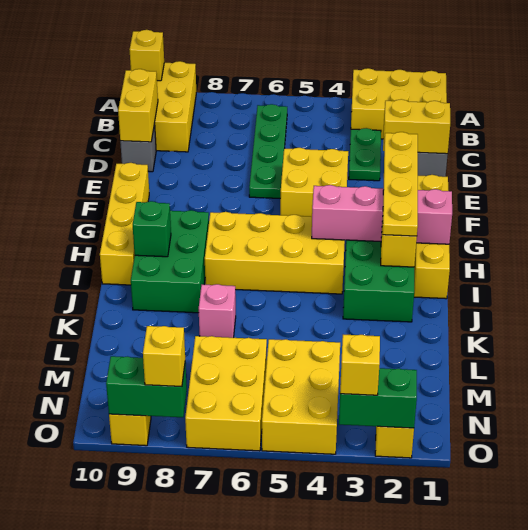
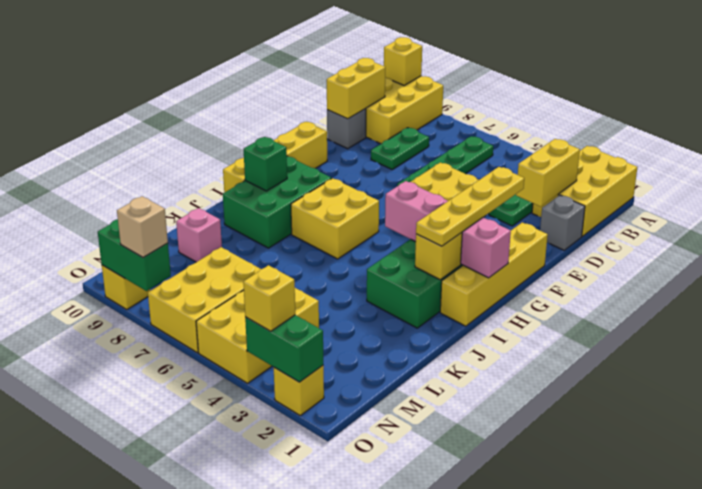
yellow brick A1:B3 level 1 -> yellow brick A1:C2 level 1
none -> green plate C8:D8 level 1
yellow brick D1:D2 level 2 -> yellow brick C2:D2 level 2
yellow brick H4:I7 level 1 -> yellow brick H6:I7 level 1
pink brick K7 level 1 -> pink brick L9 level 1
yellow brick O8 level 3 -> tan brick O8 level 3

